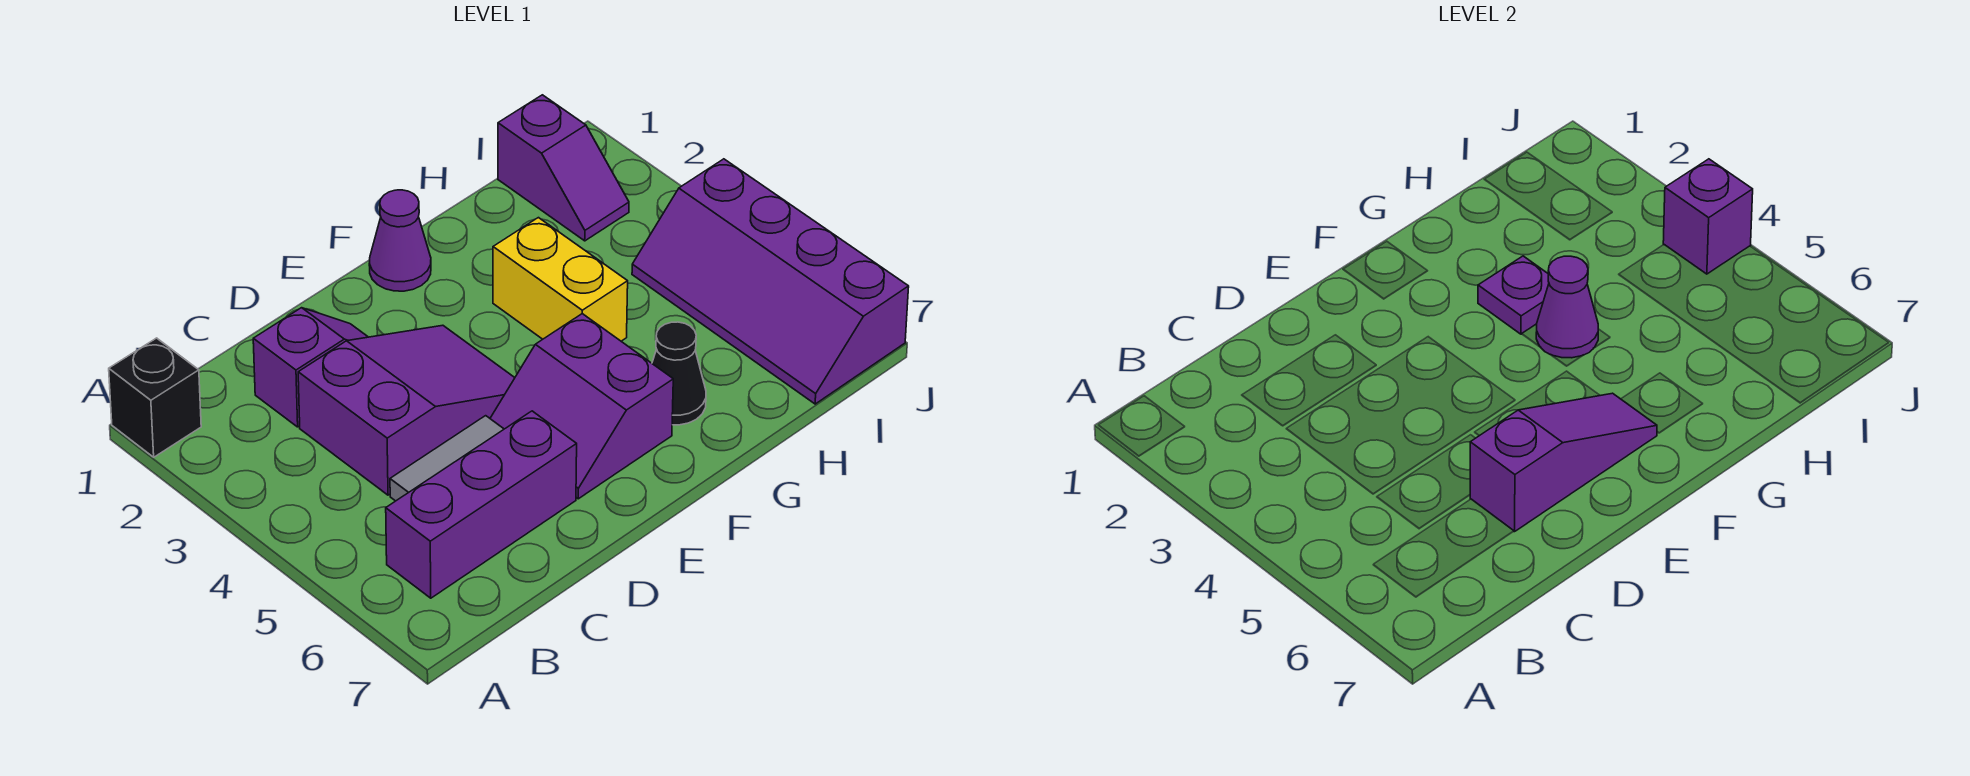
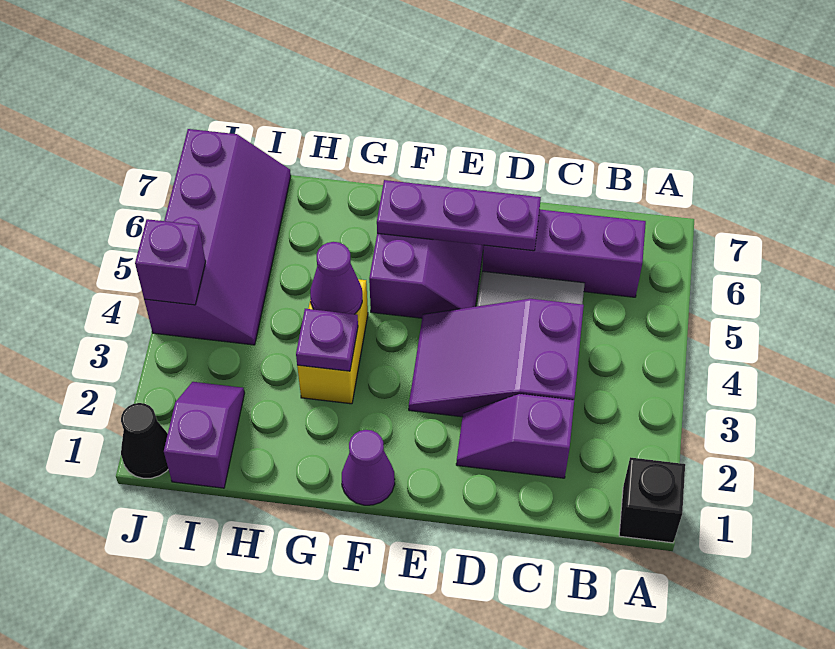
purple slope D6:F6 level 2 top D -> purple plate D6:F6 level 2
black cone G6 level 1 -> black cone J1 level 1

